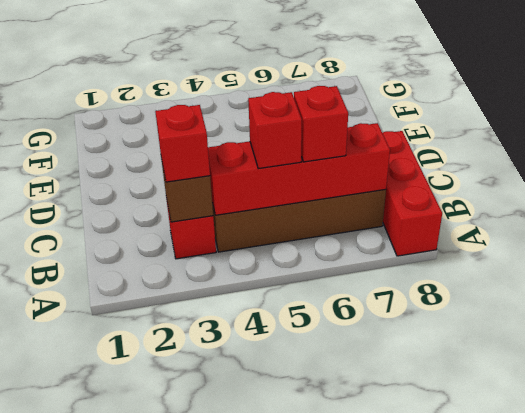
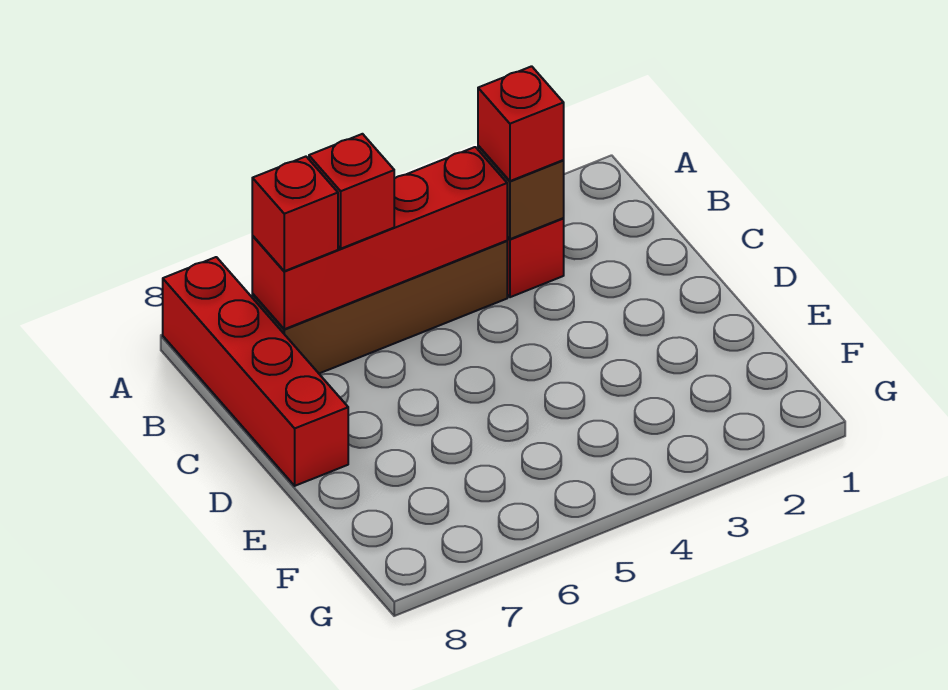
red brick A8:C8 level 1 -> red brick A8:D8 level 1
red brick B5 level 3 -> red brick B7 level 3

